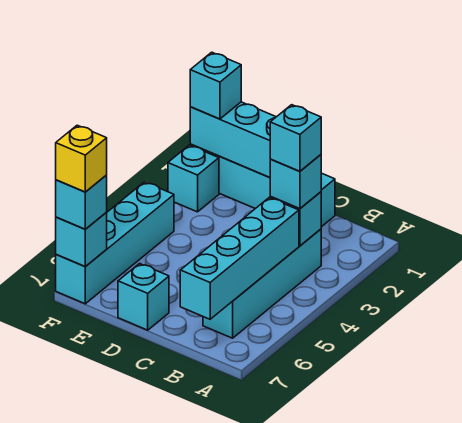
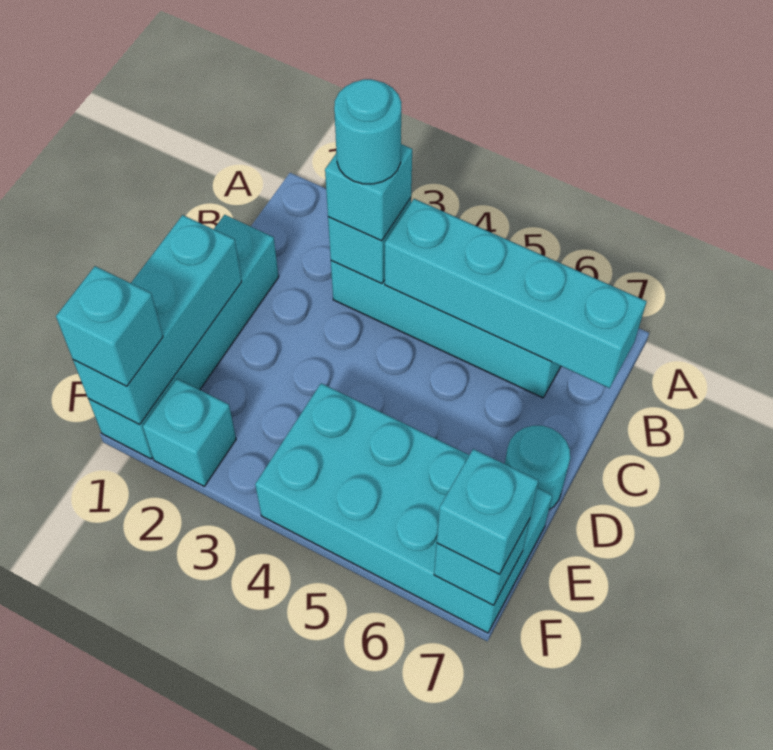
cyan brick B3 level 4 -> cyan round brick B3 level 4
cyan brick D7 level 1 -> cyan round brick D7 level 1
cyan brick F4:F7 level 1 -> cyan brick E4:F7 level 1
yellow brick F7 level 4 -> none

